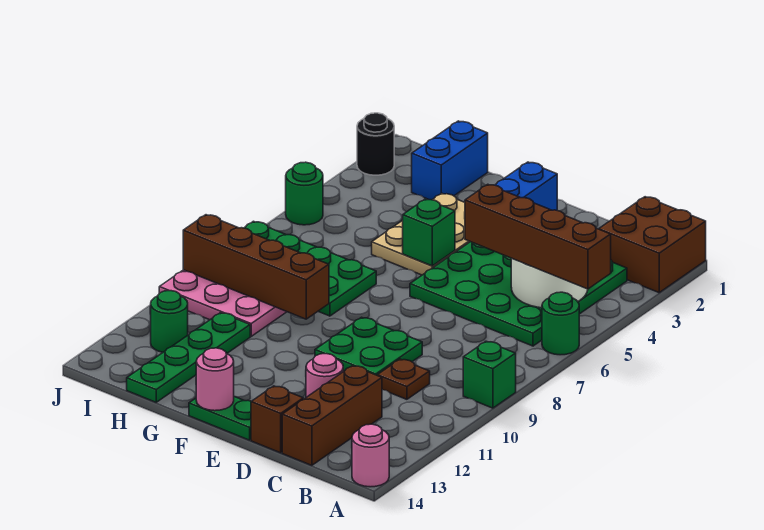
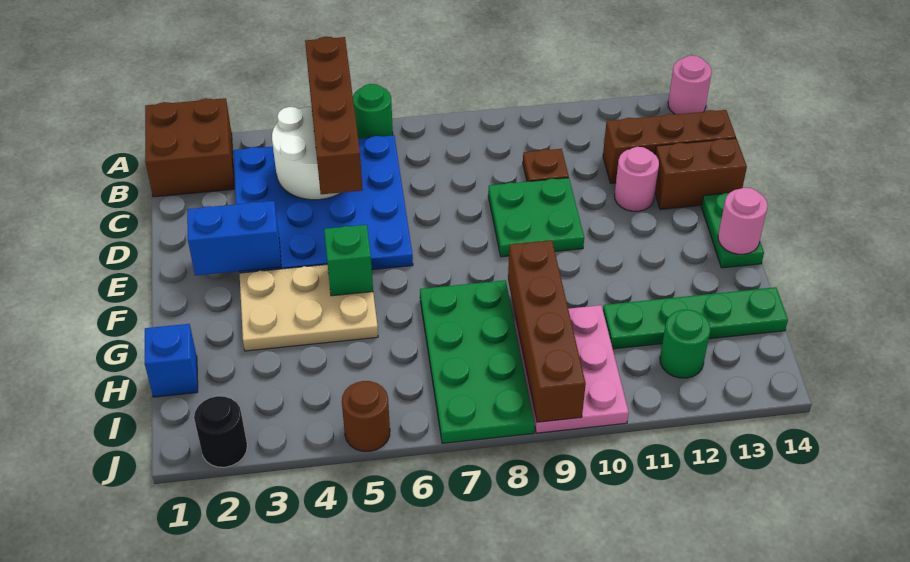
green brick A9 level 1 -> none
green plate B3:E6 level 1 -> blue plate B3:E6 level 1
brown brick D14 level 1 -> brown brick D13:D14 level 1
blue brick H1:H2 level 1 -> blue brick H1 level 1
green round brick J5 level 1 -> brown round brick J5 level 1

